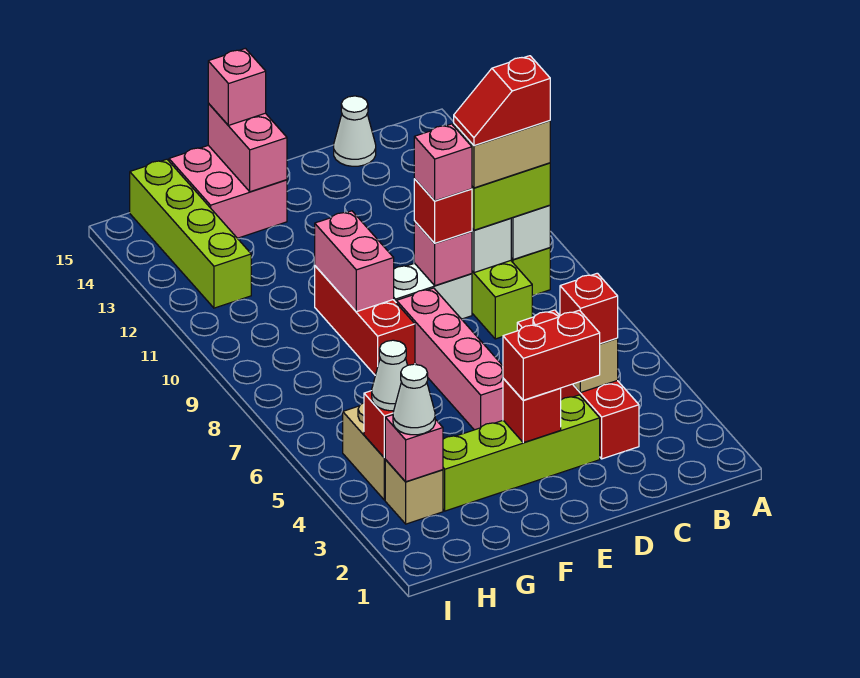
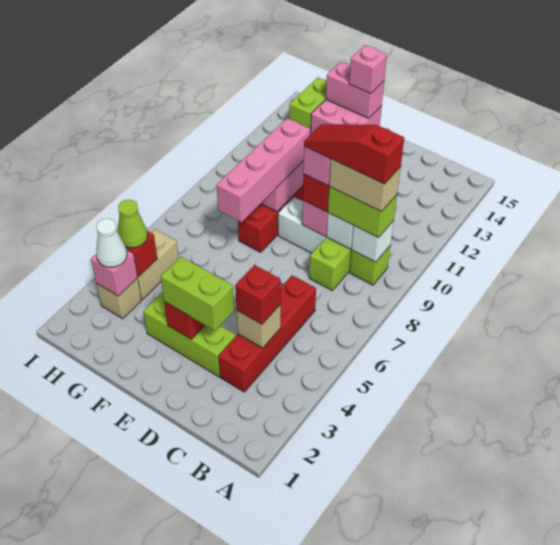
red slope B9:C9 level 5 top B -> red slope B9:D9 level 5 top B
white cone C15 level 1 -> none
lime brick D3:G3 level 1 -> lime brick D3:F3 level 1
red brick D3:E3 level 3 -> lime brick D3:E3 level 3
pink brick E5:E8 level 1 -> pink brick F7:F10 level 3
pink brick F14:F15 level 2 -> pink brick F15:G15 level 2
white cone H4 level 3 -> lime cone H4 level 3
lime brick H12:H15 level 1 -> lime brick H14:H15 level 1

